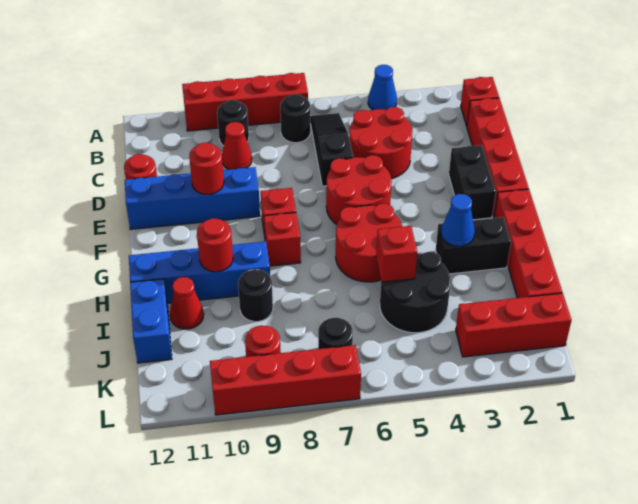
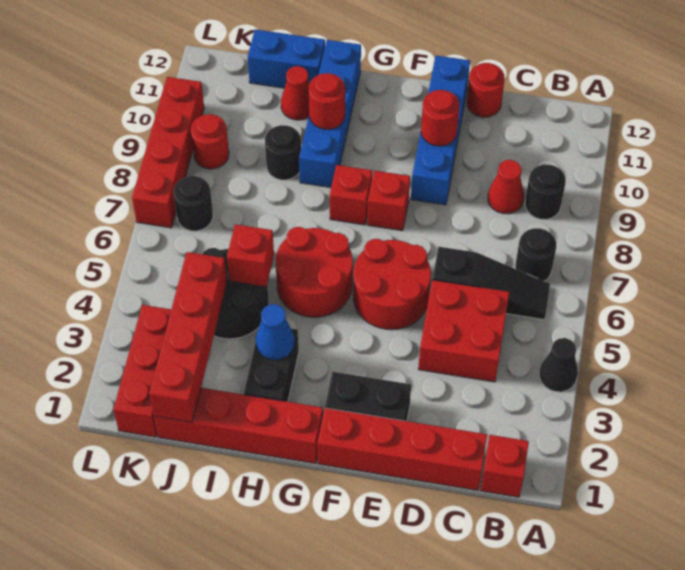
blue cone A4 level 1 -> black cone A4 level 1
red brick A7:A10 level 1 -> red brick J1:J4 level 2
red round brick C4:D5 level 1 -> red brick C4:D5 level 1

